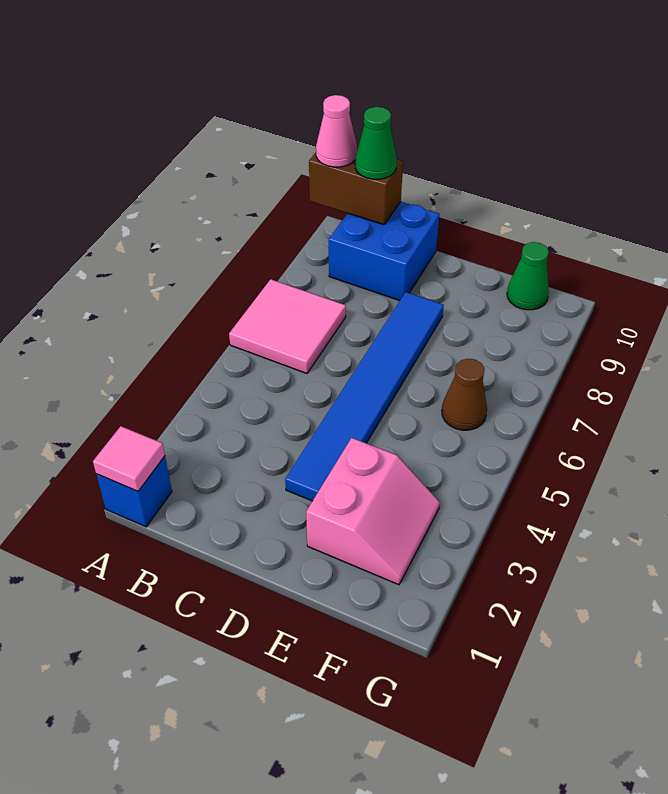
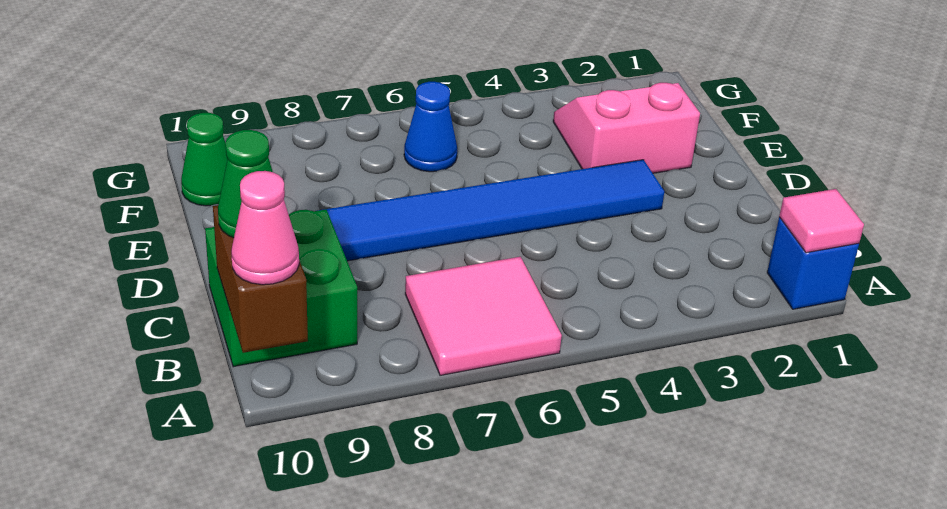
blue brick B9:C10 level 1 -> green brick B9:C10 level 1
brown cone F6 level 1 -> blue cone F6 level 1

